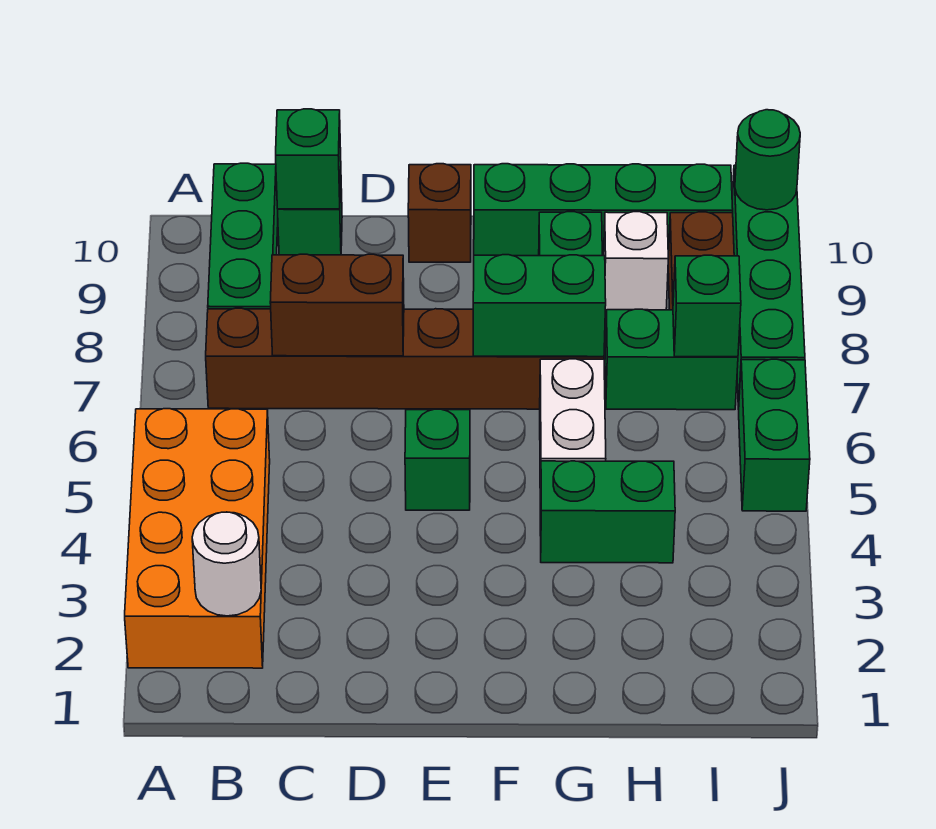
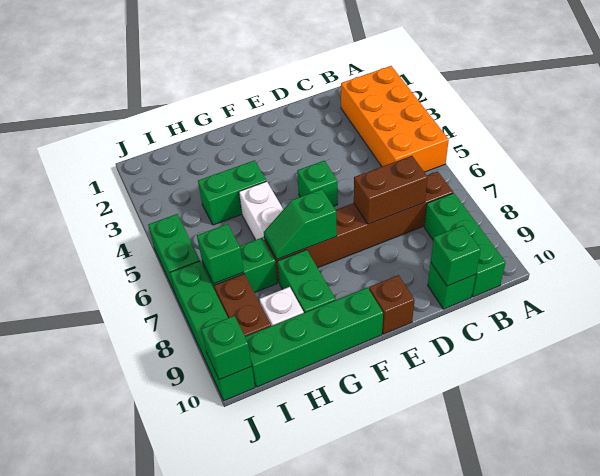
white round brick B2 level 2 -> none
green brick F7:G7 level 2 -> green slope F7:G7 level 2 top F
green round brick J10 level 2 -> green brick J10 level 2

